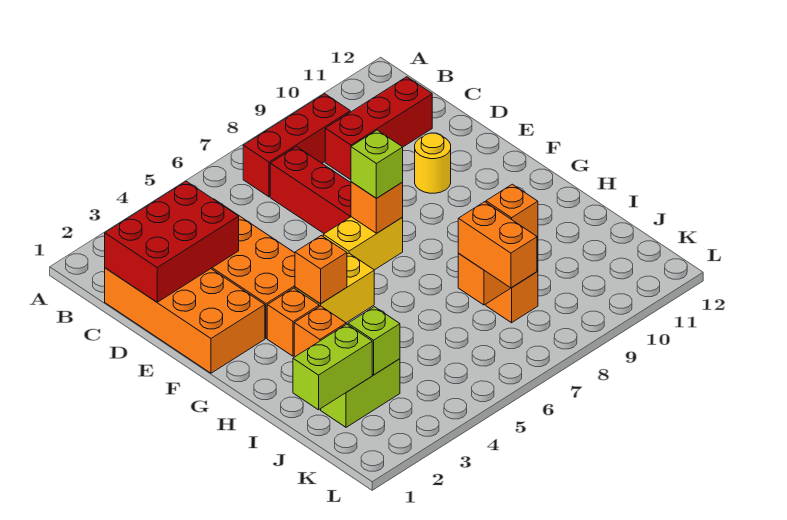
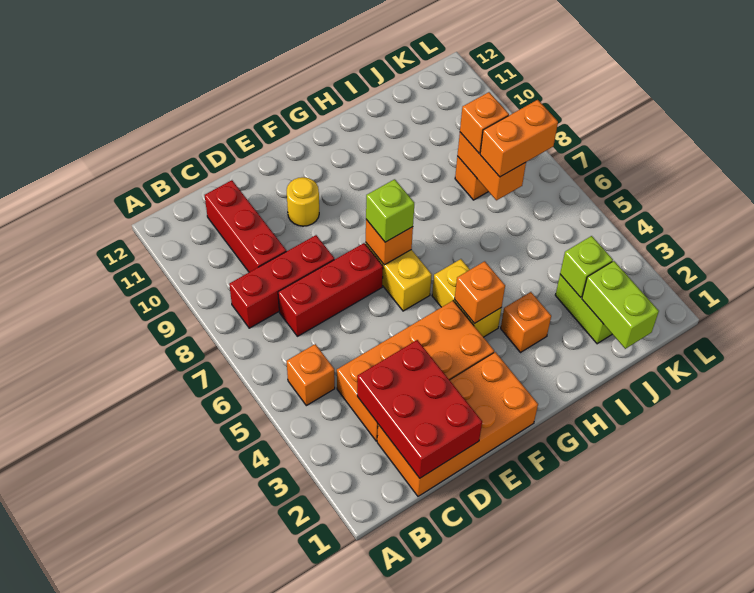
red brick B7:B9 level 1 -> red brick B8:D8 level 1
orange brick G3 level 1 -> orange brick B5 level 1

